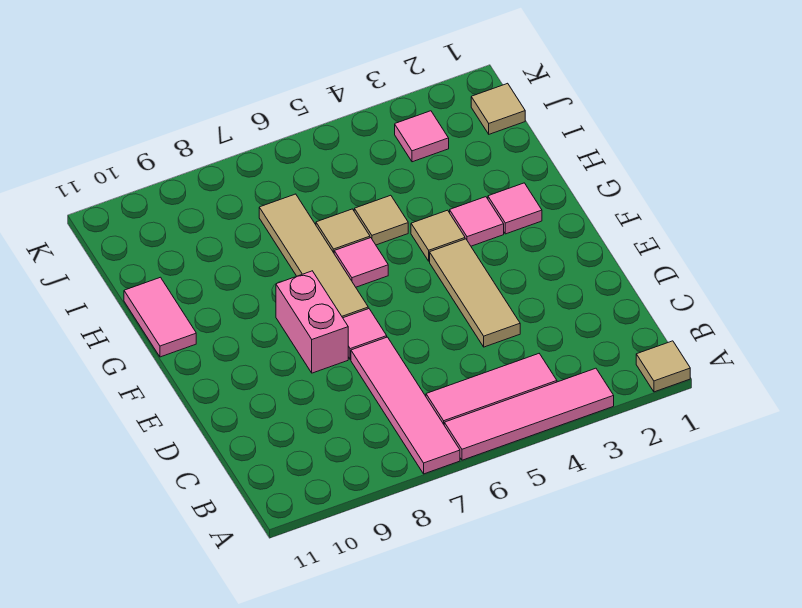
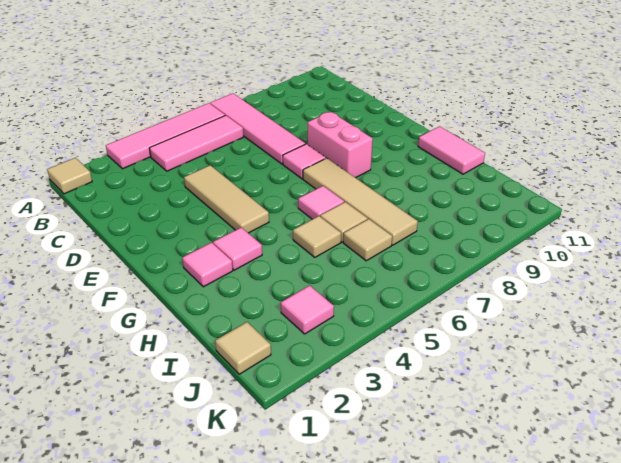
tan tile G4 level 1 -> tan tile I6 level 1

